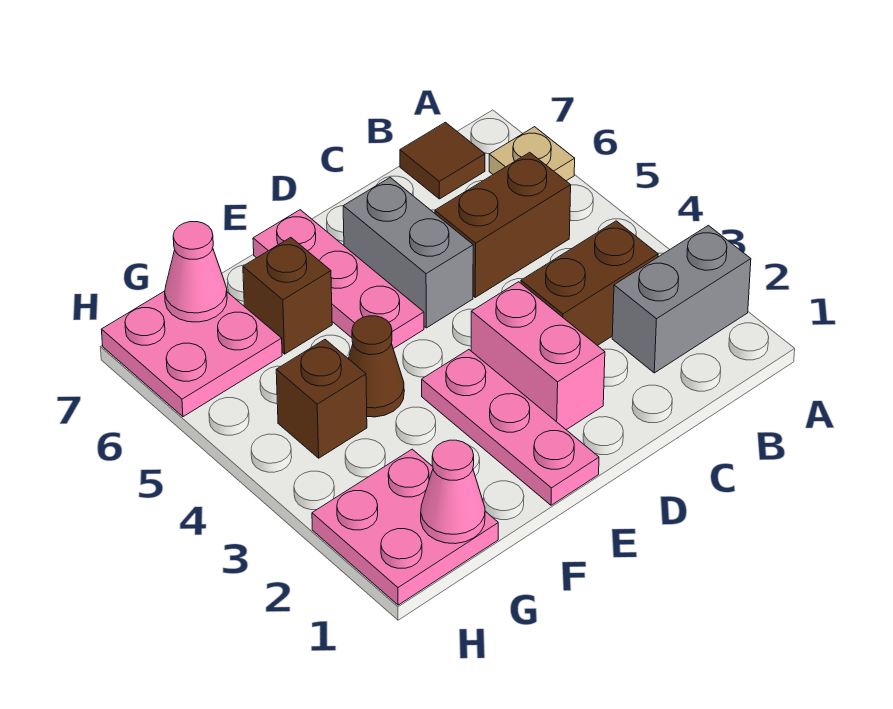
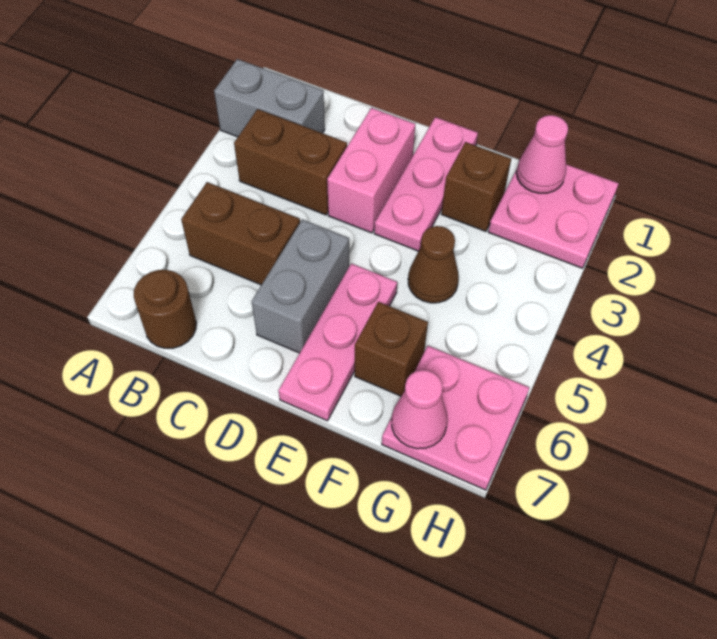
tan plate A6 level 1 -> none
brown tile B7 level 1 -> brown round brick B7 level 1
brown brick G4 level 1 -> brown brick F2 level 1

